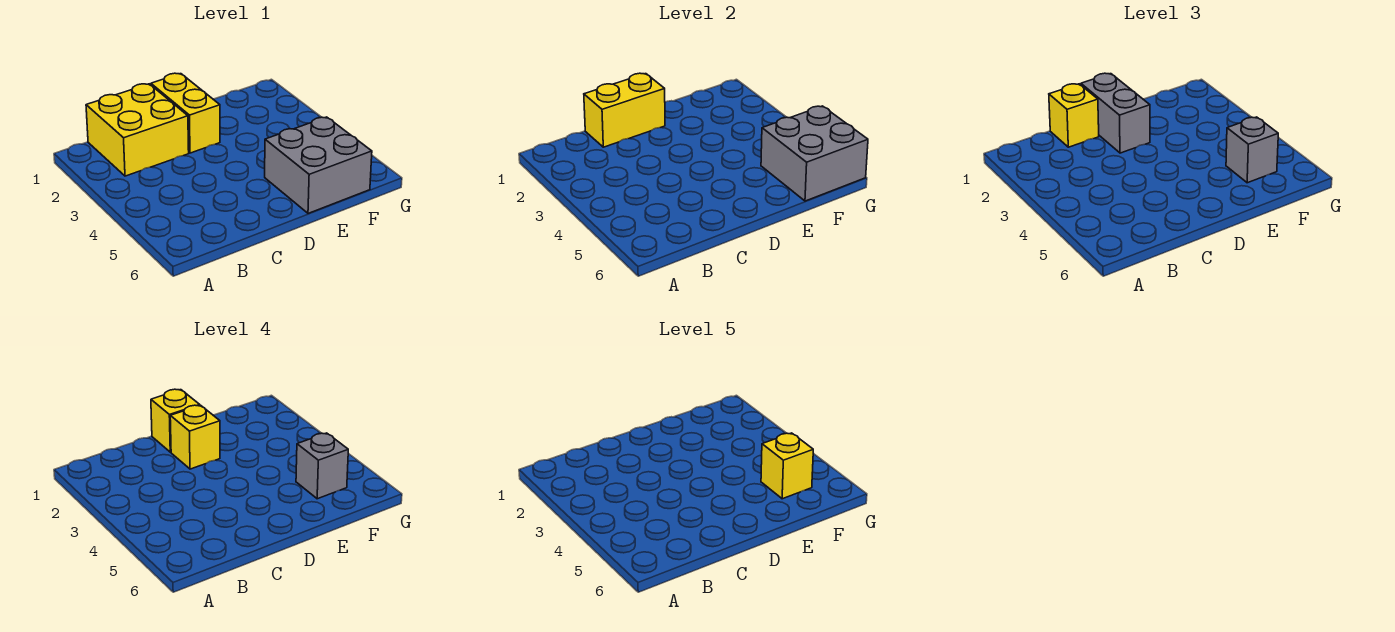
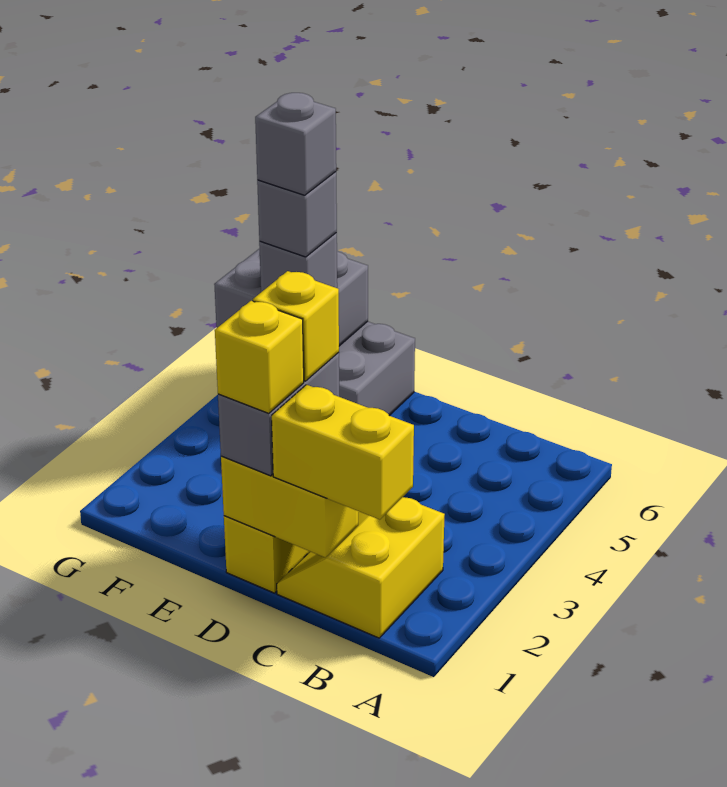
yellow brick B1:C2 level 1 -> yellow slope B1:C2 level 1 top B
yellow brick C1 level 3 -> yellow brick B1:C1 level 3
yellow brick F5 level 5 -> grey brick F5 level 5

